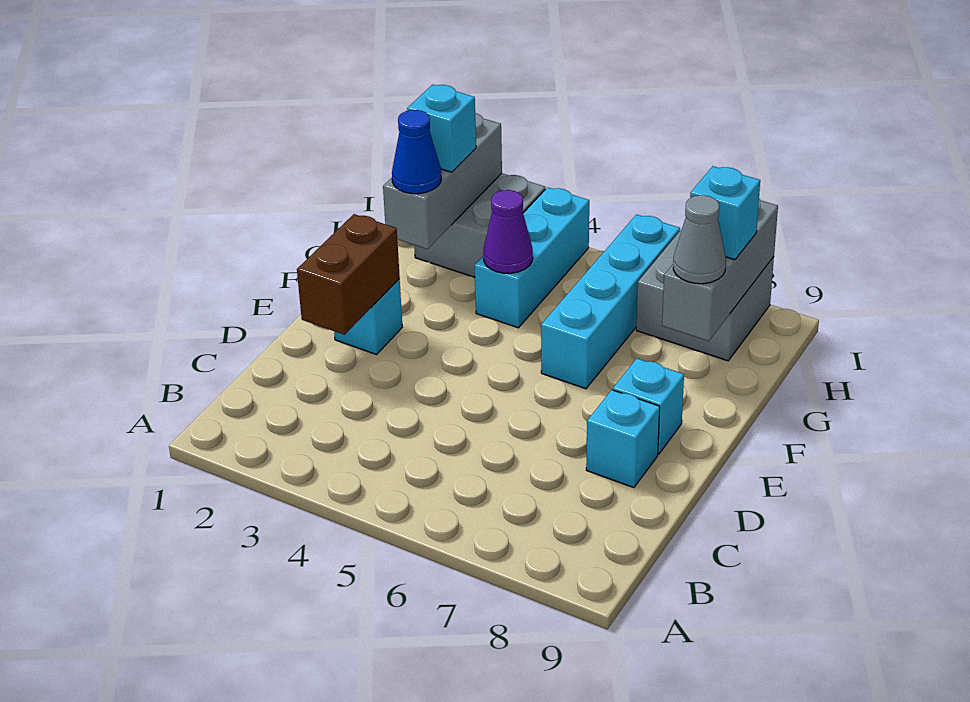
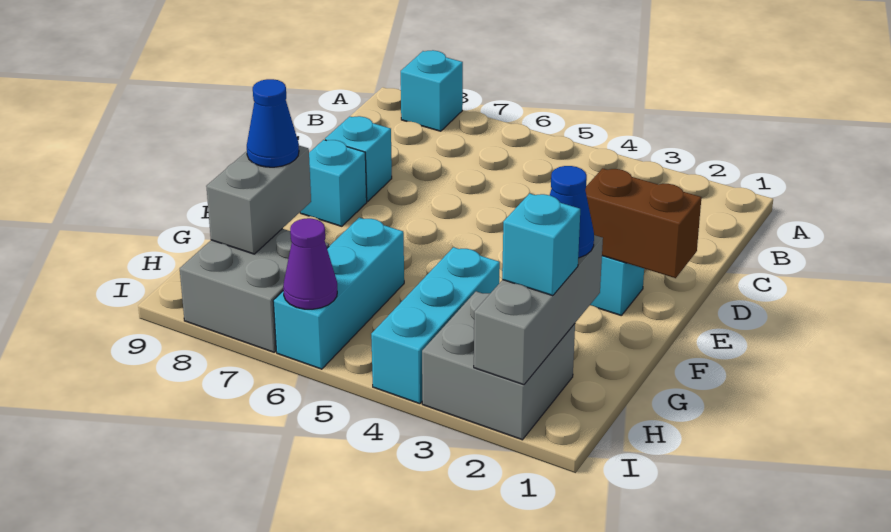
brown brick D2:E2 level 2 -> brown brick E1:E2 level 2
cyan brick F6:I6 level 1 -> cyan brick G6:I6 level 1
purple cone G4 level 2 -> purple cone I6 level 2
grey brick G8:I8 level 2 -> grey brick G8:H8 level 2
grey cone G8 level 3 -> blue cone G8 level 3
cyan brick H8 level 3 -> cyan brick A8 level 1

